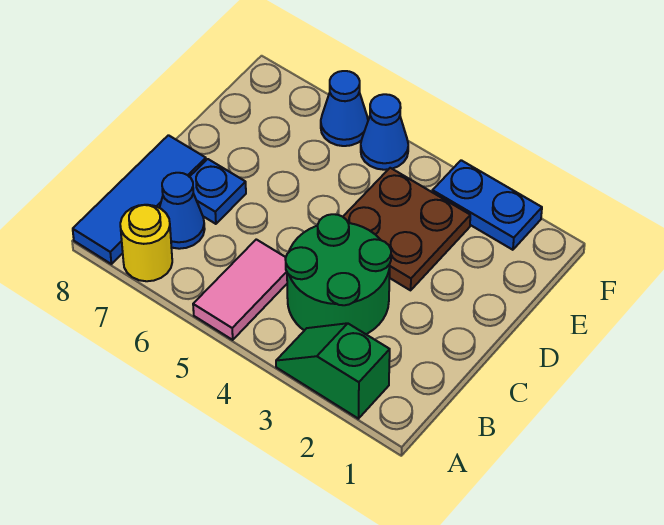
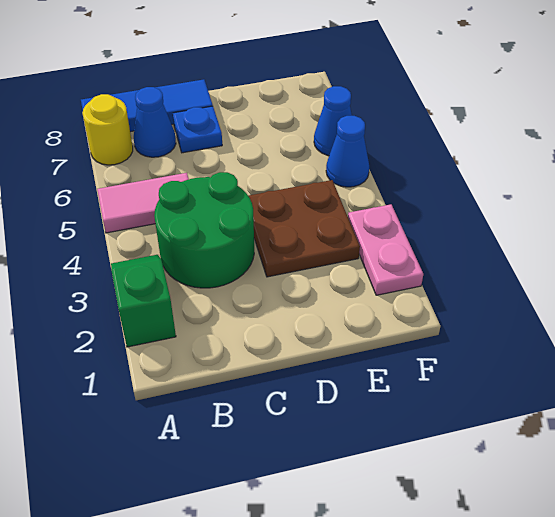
blue plate F2:F3 level 1 -> pink plate F2:F3 level 1

